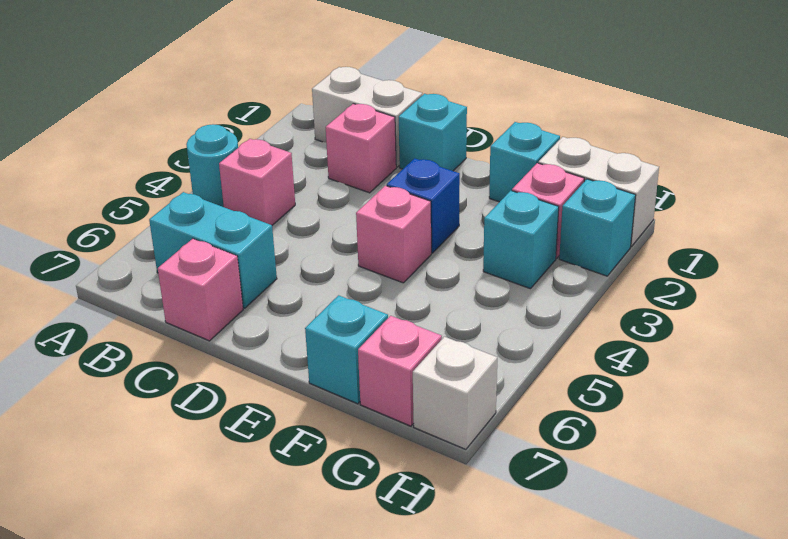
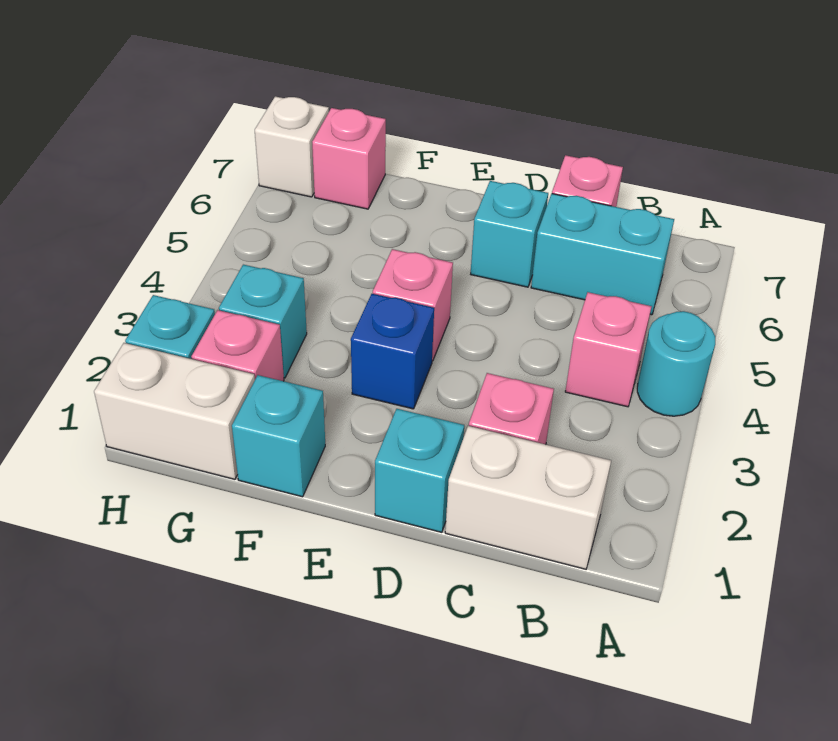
cyan brick F7 level 1 -> cyan brick D6 level 1

